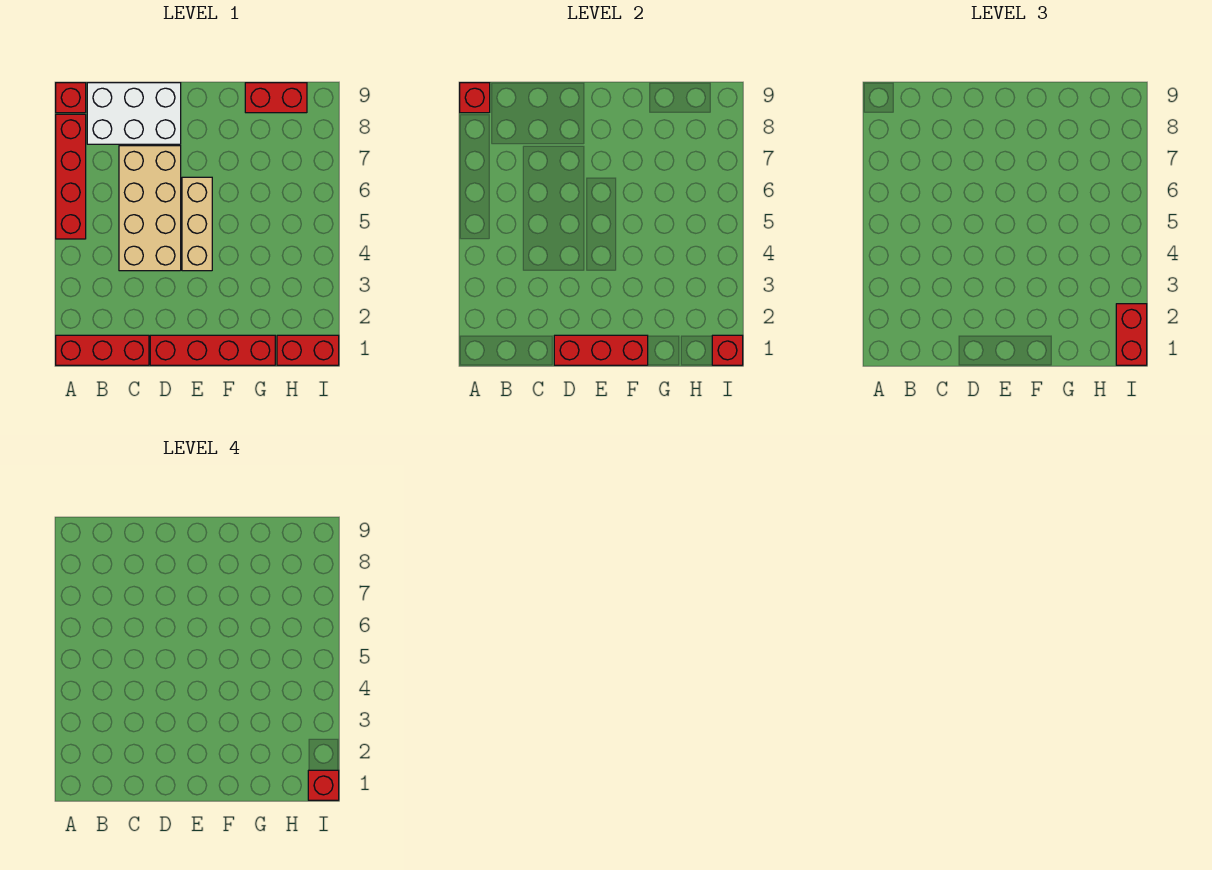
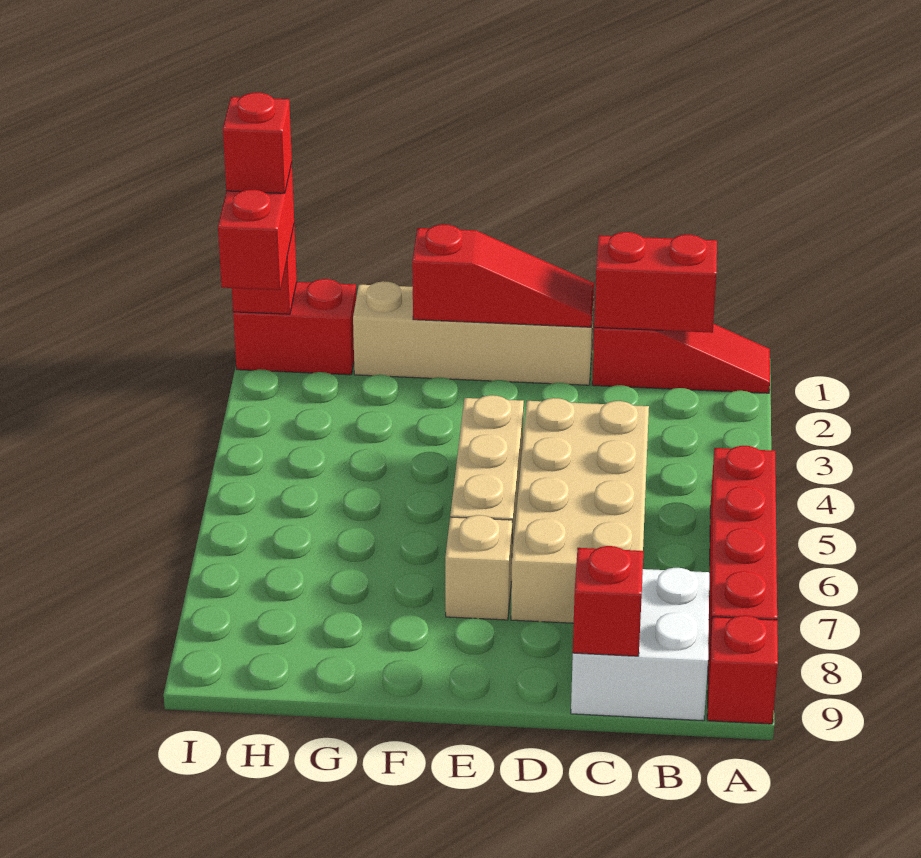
red brick A1:C1 level 1 -> red slope A1:C1 level 1 top C
red brick A9 level 2 -> red brick C9 level 2
white brick B8:D9 level 1 -> white brick B8:C9 level 1
red brick D1:G1 level 1 -> tan brick D1:G1 level 1
red brick D1:F1 level 2 -> red slope D1:F1 level 2 top F
none -> tan brick E7 level 1
red brick G9:H9 level 1 -> red brick B1:C1 level 2

